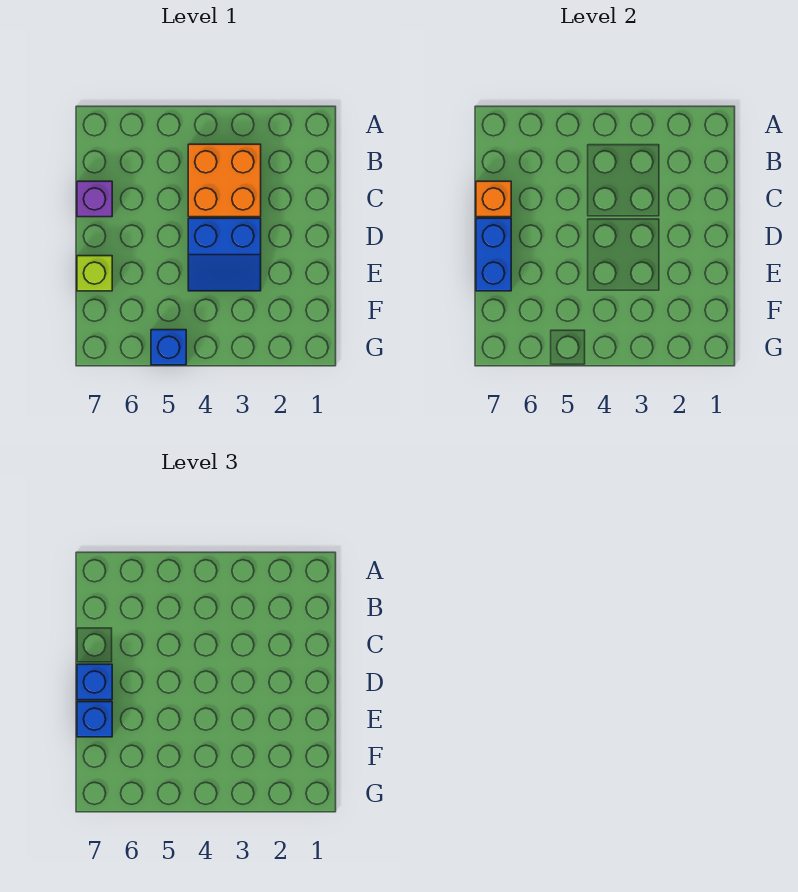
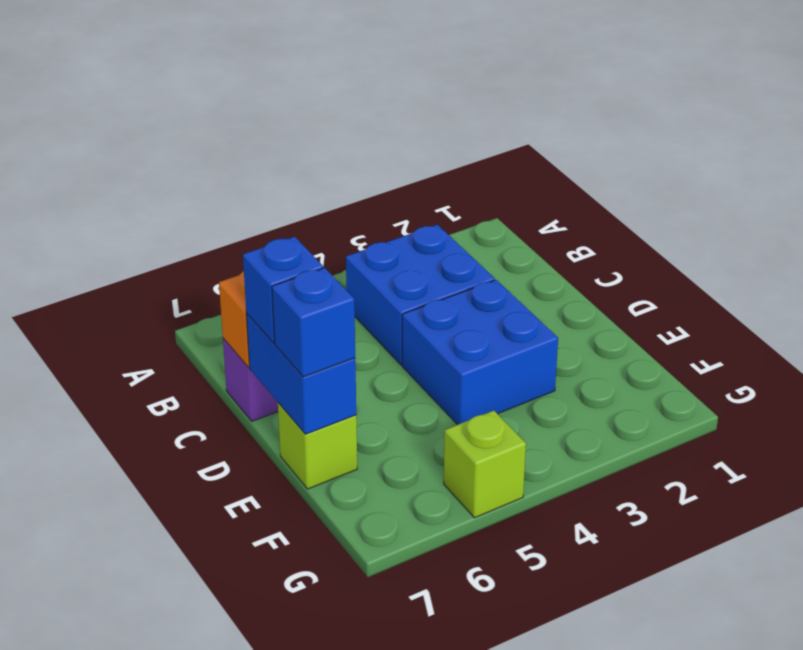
orange brick B3:C4 level 1 -> blue brick B3:C4 level 1
blue slope D3:E4 level 1 top D -> blue brick D3:E4 level 1
blue brick G5 level 1 -> lime brick G5 level 1

